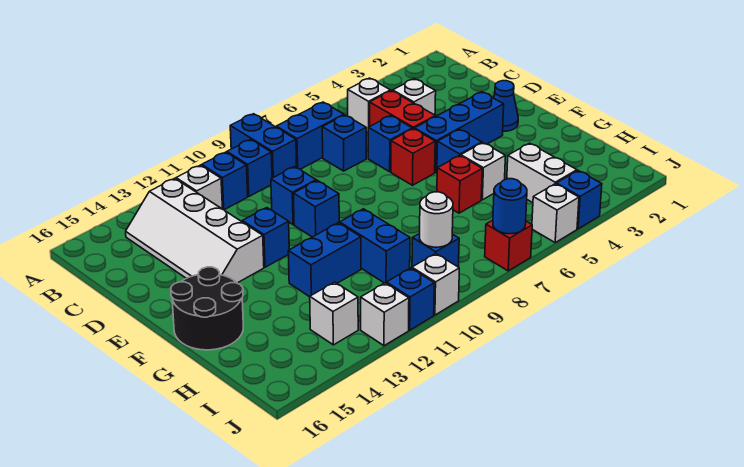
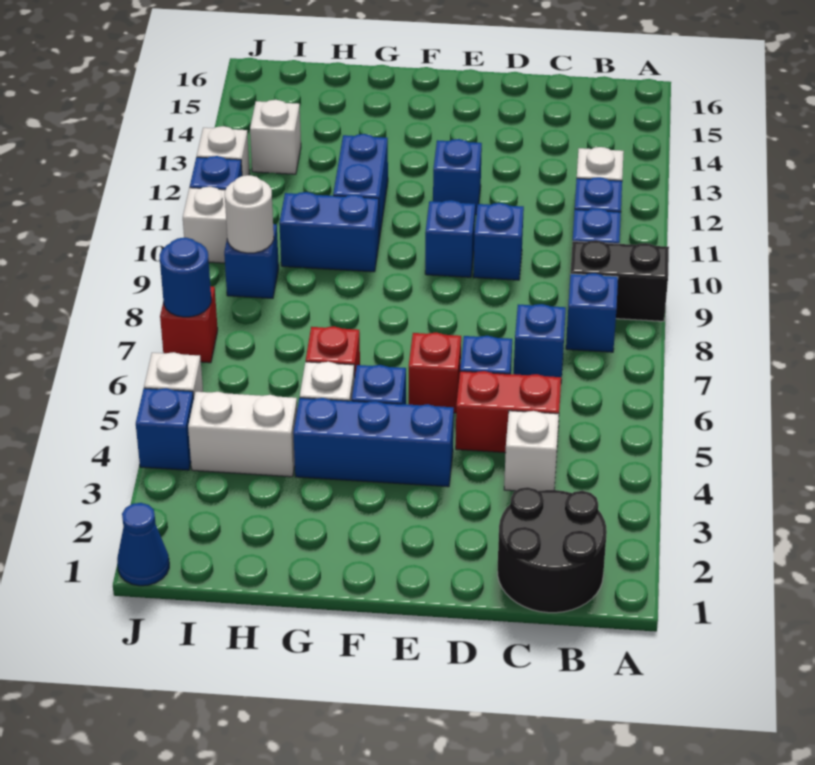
blue brick A9:B9 level 1 -> black brick A9:B9 level 1
white brick B5 level 1 -> none
blue brick B7:B8 level 1 -> blue brick B8 level 1
white slope B13:E14 level 1 top 13 -> none
blue cone E2 level 1 -> blue cone J1 level 1
blue brick E3:E5 level 1 -> blue brick E4:G4 level 1
black round brick F15:G16 level 1 -> black round brick B1:C2 level 1

